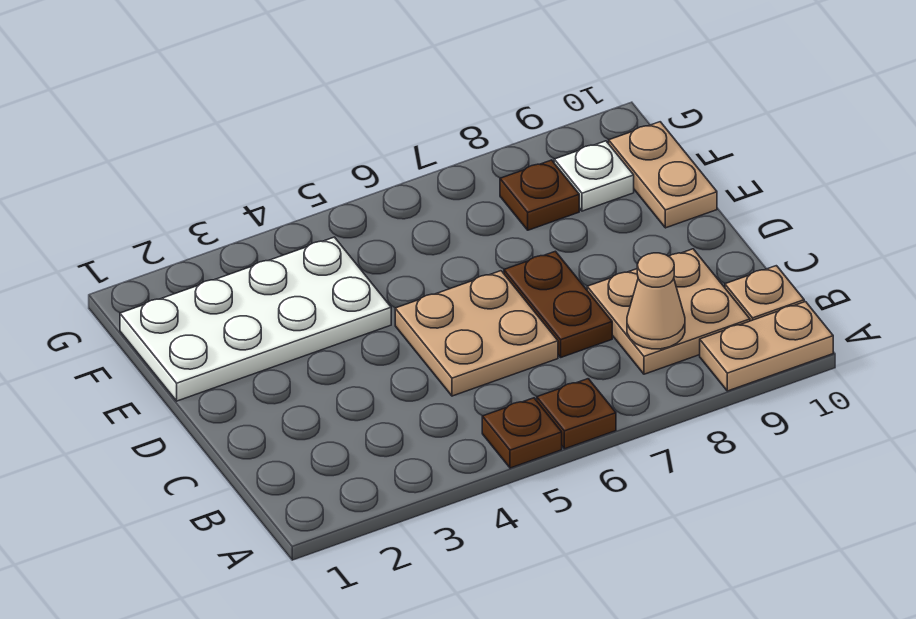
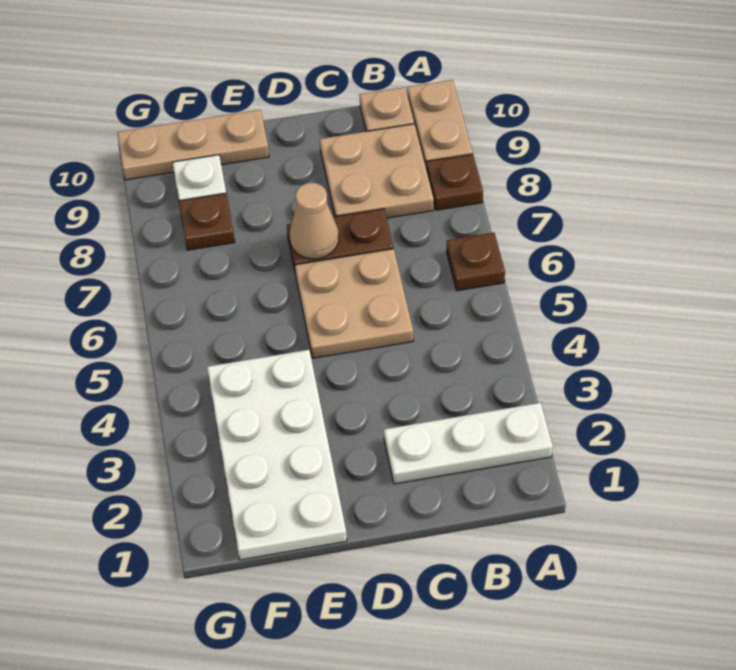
none -> white plate A2:C2 level 1
brown plate A5 level 1 -> brown plate A8 level 1
tan cone B8 level 2 -> tan cone D7 level 2
tan plate E10:F10 level 1 -> tan plate E10:G10 level 1

